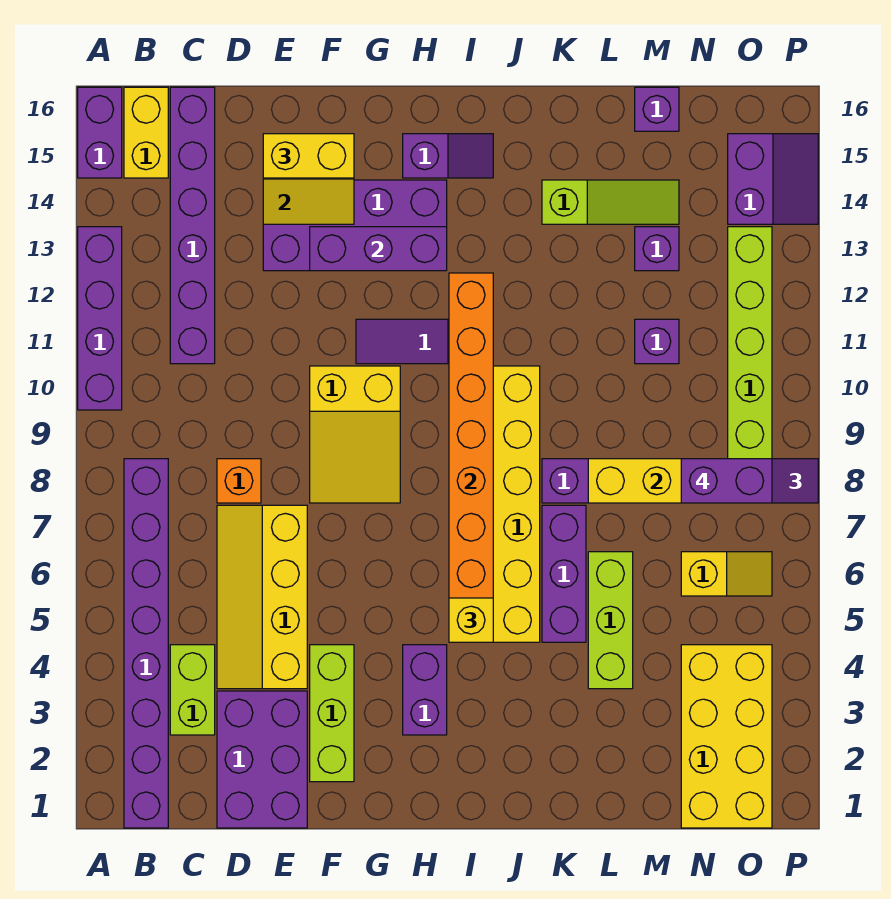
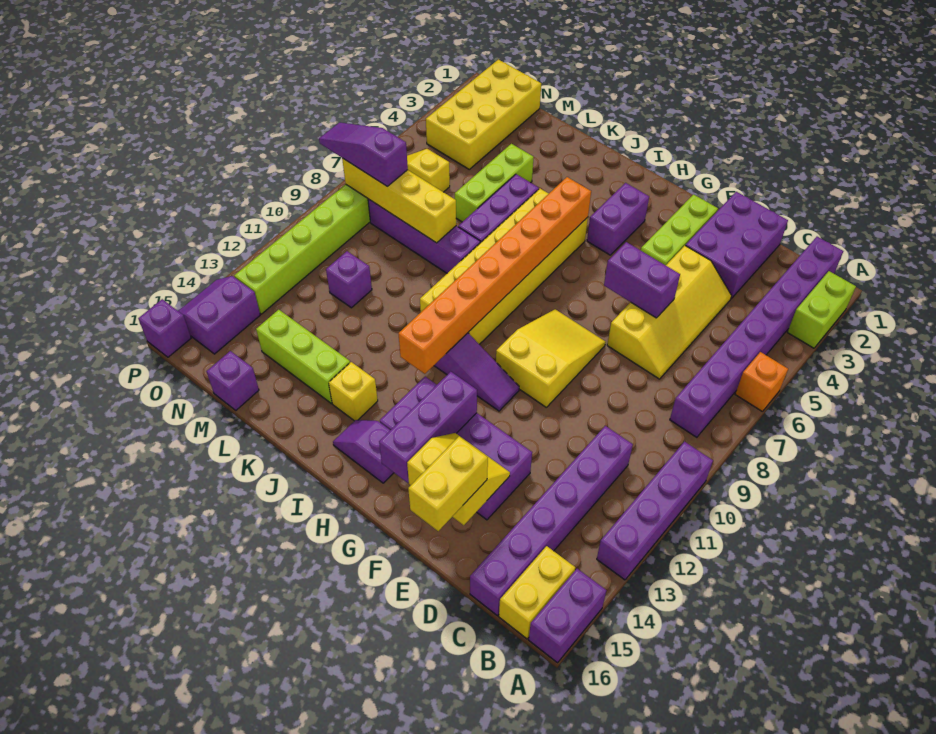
lime brick C3:C4 level 1 -> lime brick A2:A3 level 1
orange brick D8 level 1 -> orange brick A6 level 1
yellow brick E15:F15 level 3 -> yellow brick E15:E16 level 3
purple brick F13:H13 level 2 -> purple brick G13:G15 level 2
yellow brick I5 level 3 -> yellow brick J14 level 1
lime slope K14:M14 level 1 top K -> lime brick K14:M14 level 1
purple brick M13 level 1 -> purple brick P16 level 1
purple brick N8:O8 level 4 -> purple brick E6:F6 level 2

